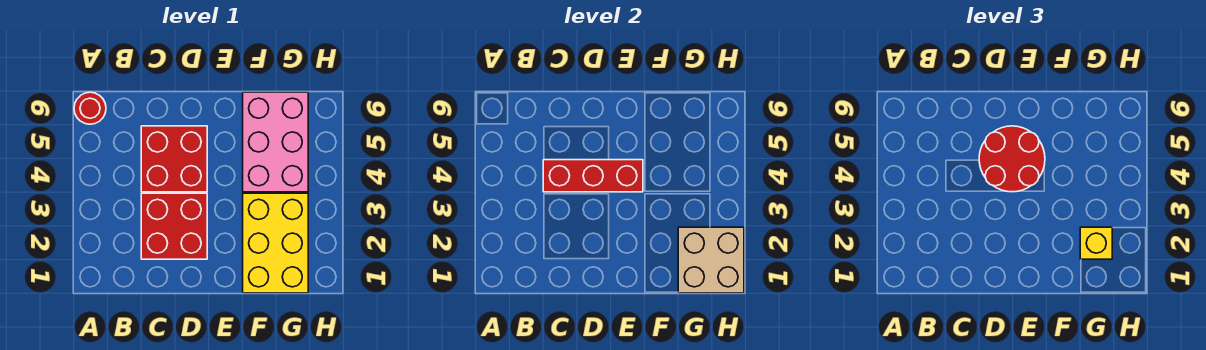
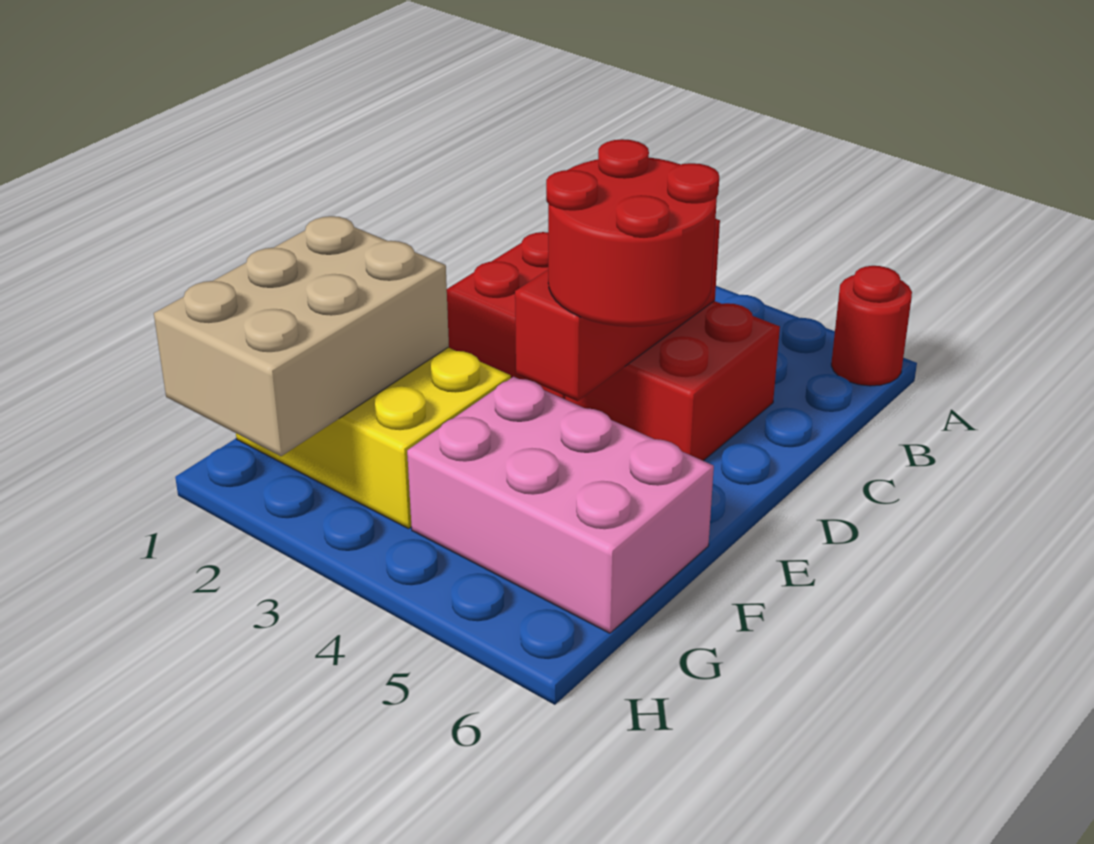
tan brick G1:H2 level 2 -> tan brick F1:H2 level 2
yellow brick G2 level 3 -> none

